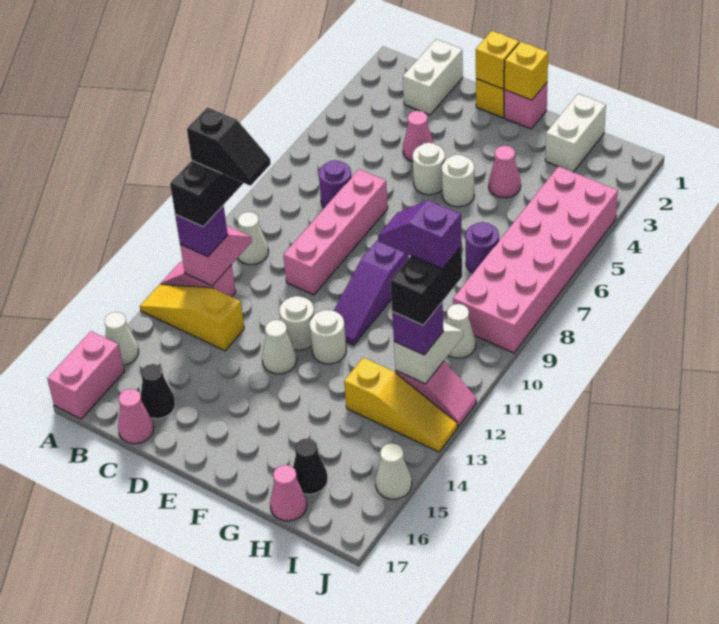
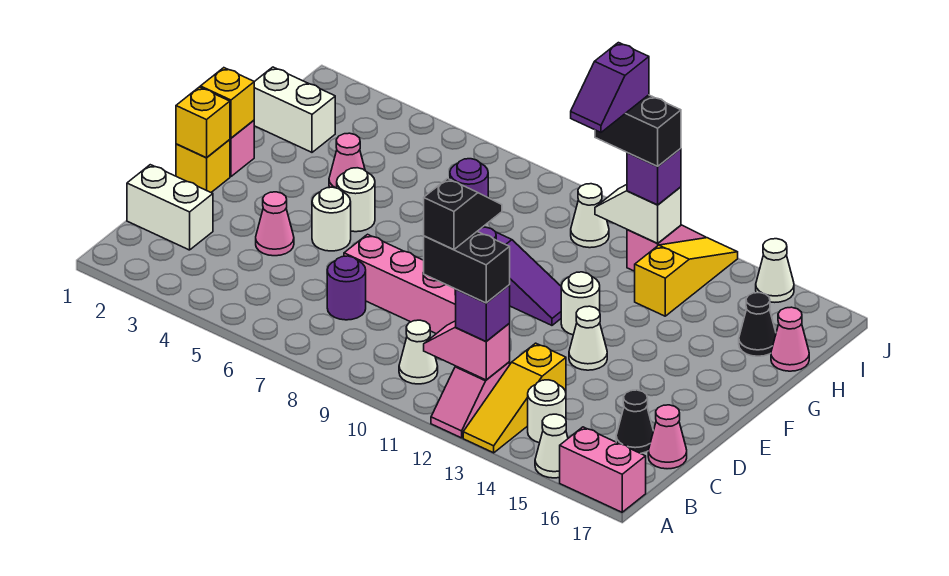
white round brick E12 level 1 -> white round brick B14 level 1
pink brick I4:J9 level 1 -> none

